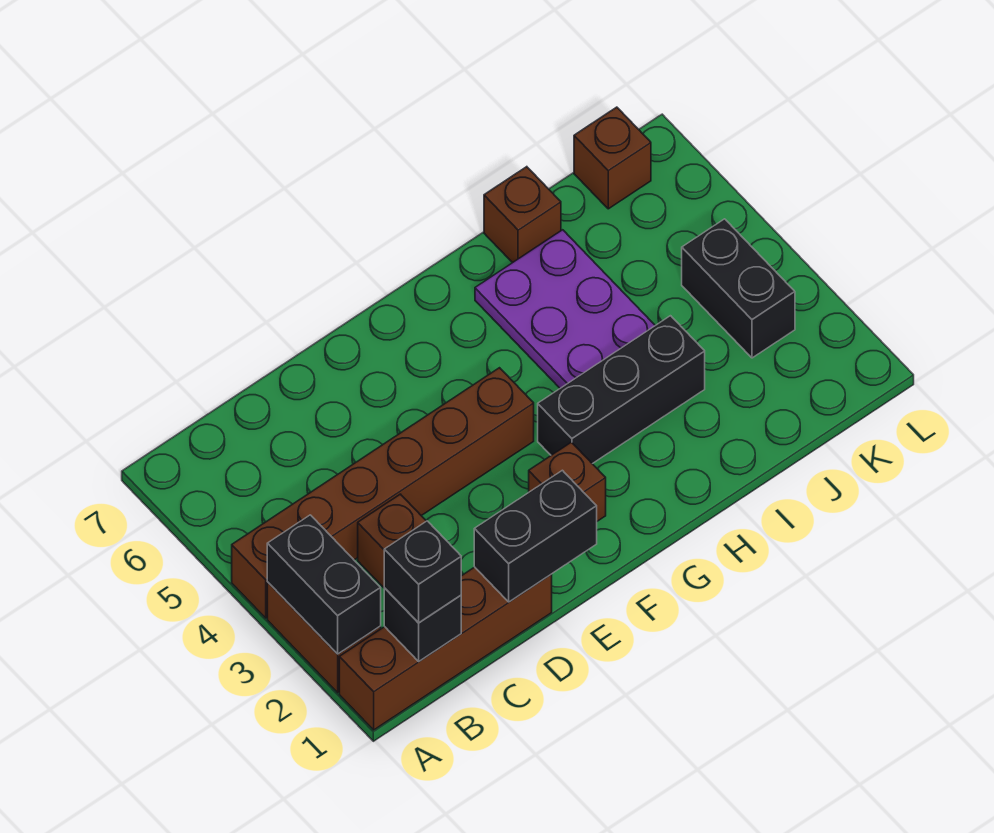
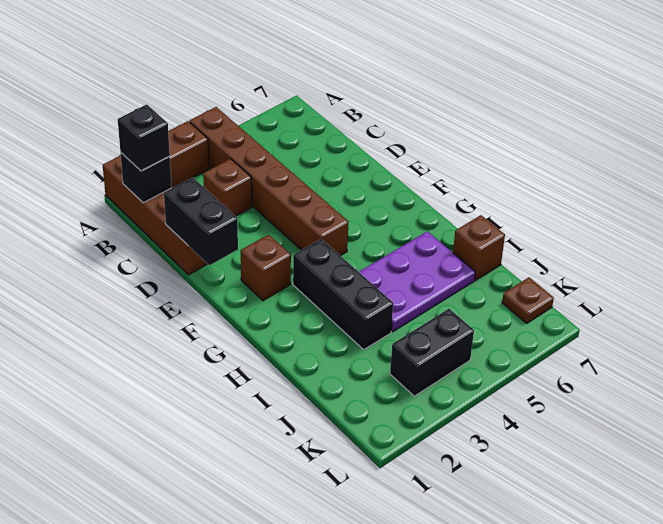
black brick A2:A3 level 2 -> none
brown brick K7 level 1 -> brown plate K7 level 1

